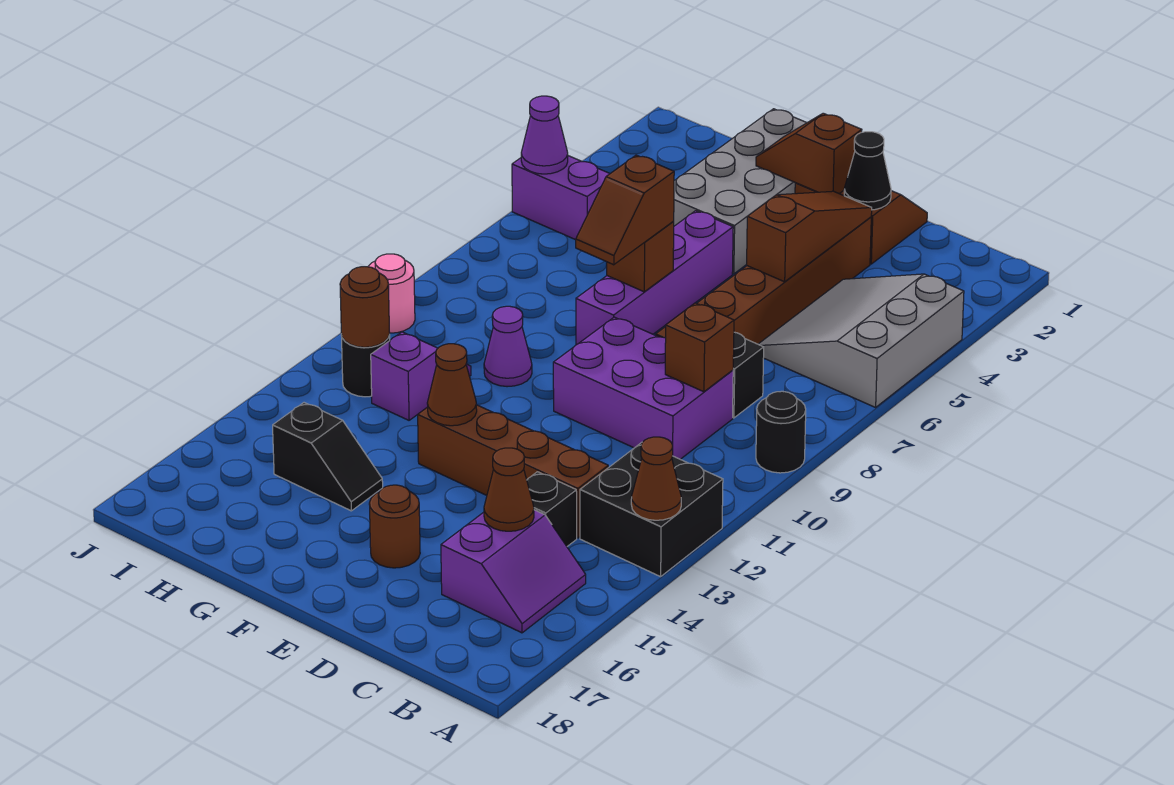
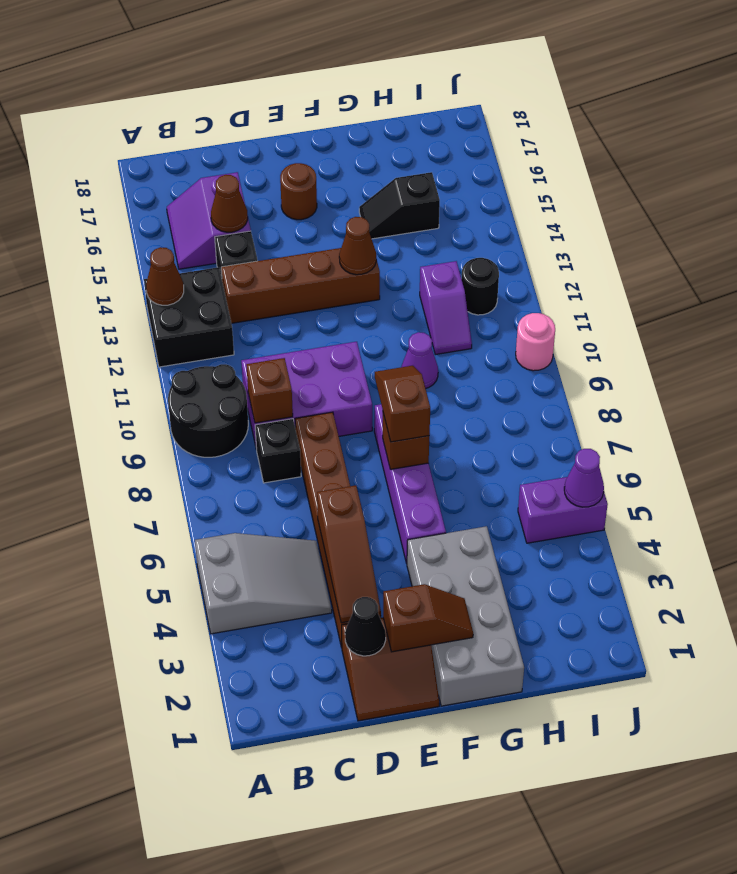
grey slope A4:C6 level 1 top A -> grey slope A4:C5 level 1 top A
black round brick A9 level 1 -> black round brick A9:B10 level 1
brown round brick I12 level 2 -> none

